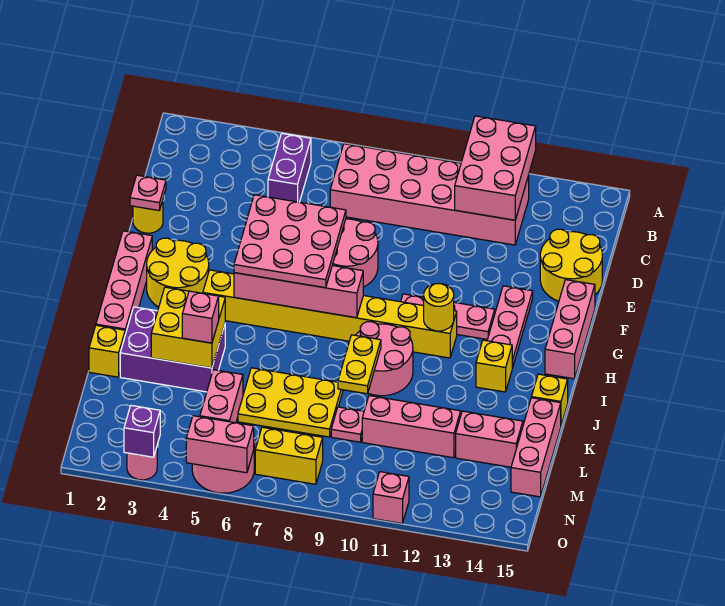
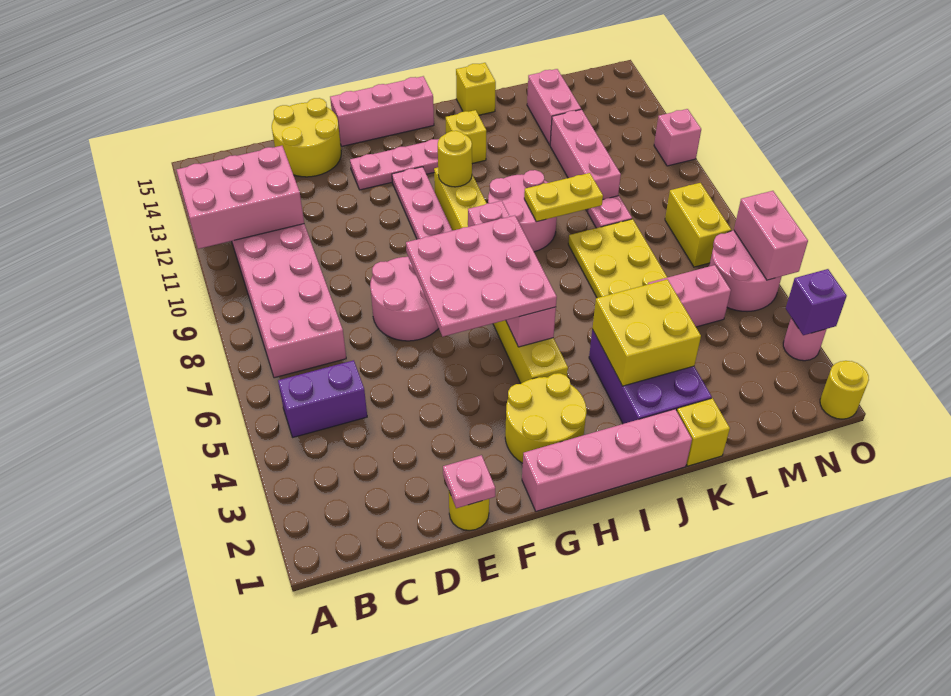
pink brick K4 level 3 -> none
pink brick K15:M15 level 1 -> none
none -> yellow round brick O1 level 1

